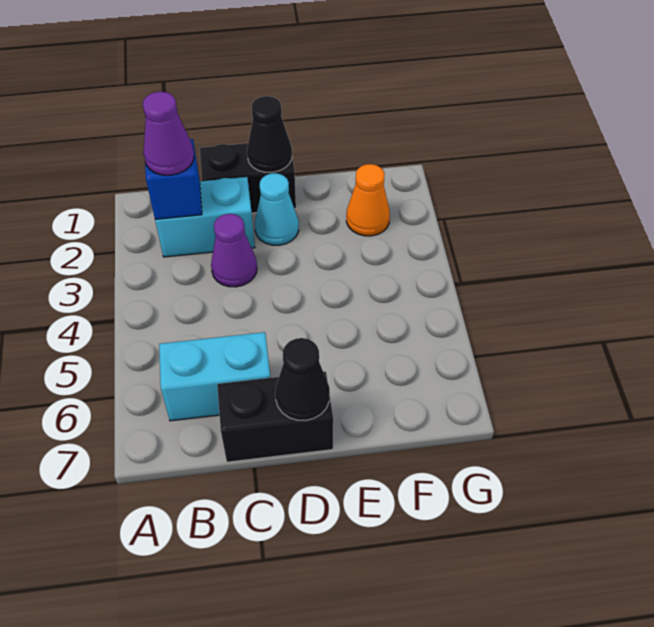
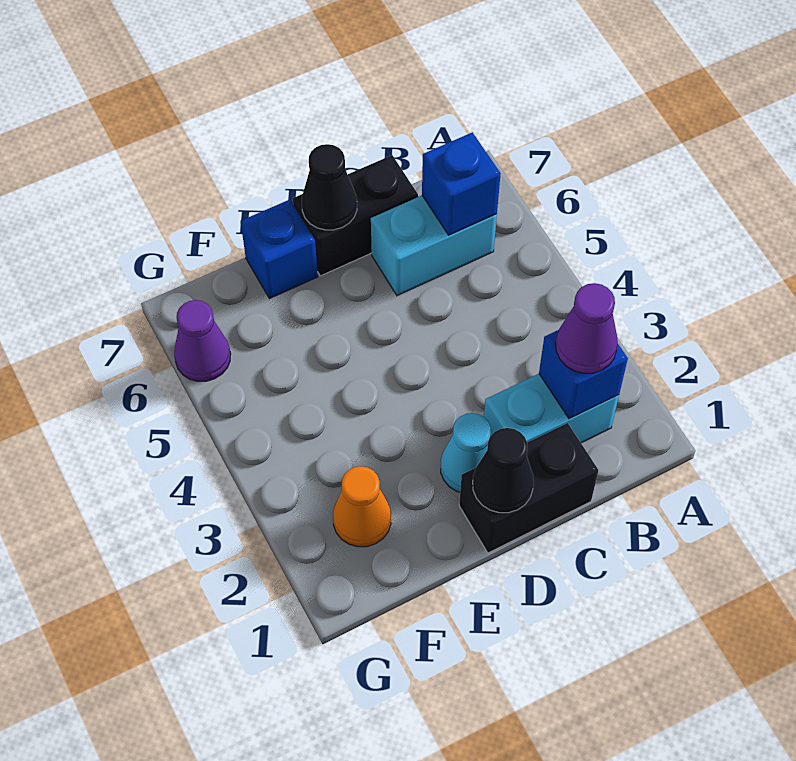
none -> blue brick B6 level 2
purple cone C3 level 1 -> purple cone G6 level 1
none -> blue brick E7 level 1

